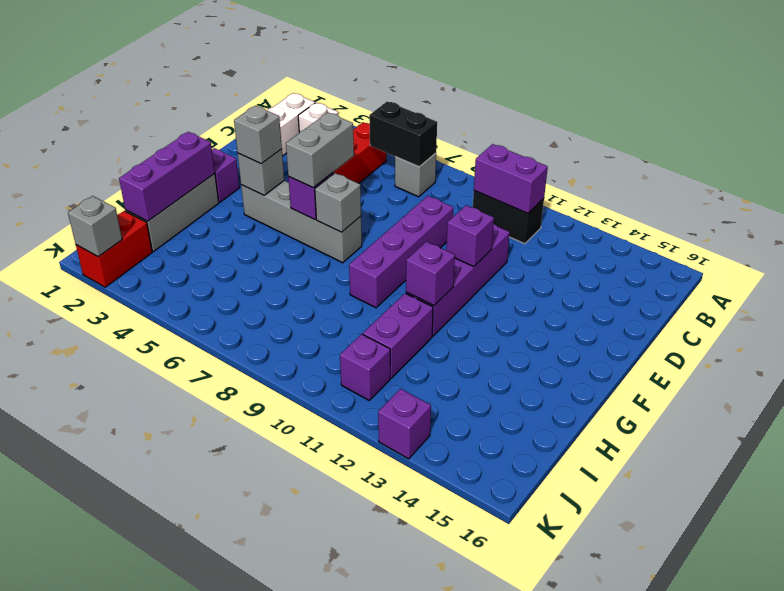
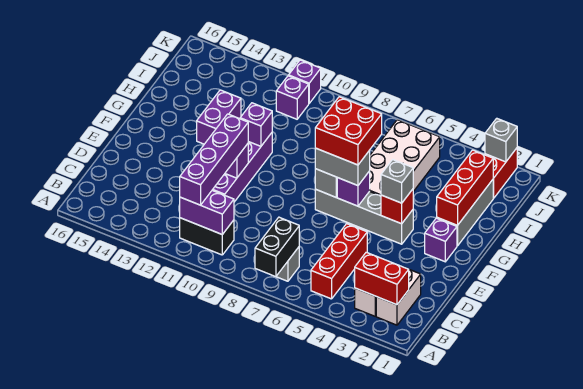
none -> red brick B2:B3 level 2
black brick B6:B7 level 2 -> black brick A7:B7 level 2
purple brick D9:G9 level 1 -> purple brick B11:E11 level 3
grey brick E6:F6 level 3 -> grey brick F6:F7 level 3
grey brick F4 level 2 -> red brick F4 level 2
none -> red brick F6:G7 level 4
purple brick G2:I2 level 2 -> red brick G2:I2 level 2
none -> white brick G5:J6 level 1
purple brick H11:I11 level 1 -> purple brick G13:H13 level 1
purple brick K13 level 1 -> purple brick K11 level 1

